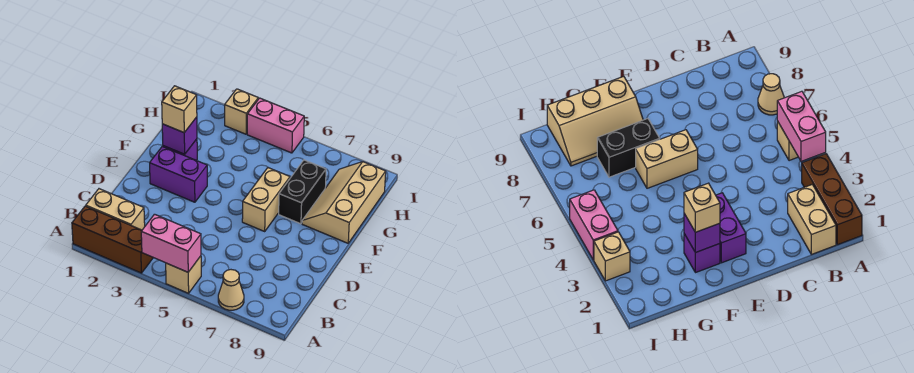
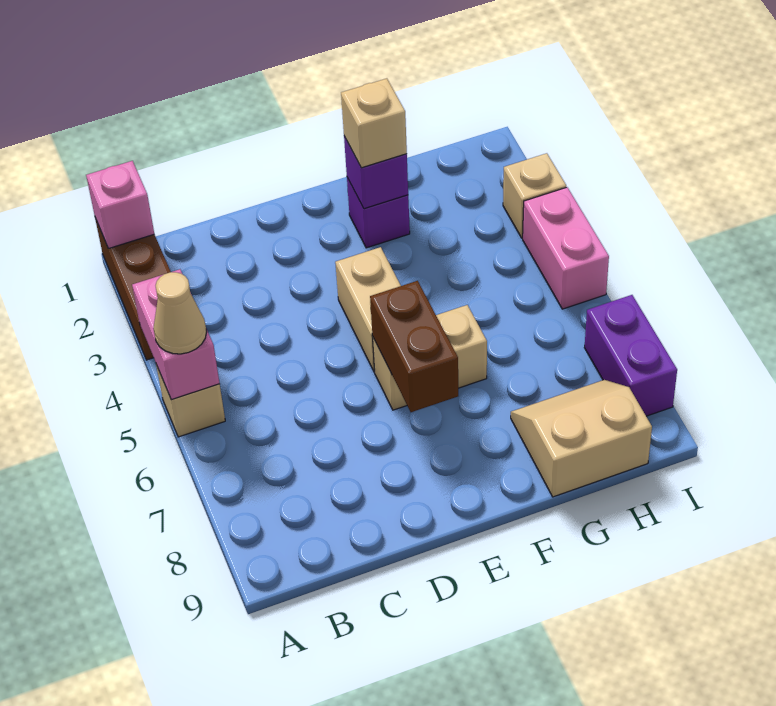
none -> pink brick A1 level 2
tan cone A7 level 1 -> tan cone A5 level 3
tan brick B1:B2 level 1 -> tan brick E4:E5 level 1
purple brick E2:E3 level 1 -> purple brick I7:I8 level 1
none -> brown brick E6:E7 level 2
black brick F7:G7 level 1 -> none
tan slope F8:H9 level 1 top 9 -> tan slope G8:H9 level 1 top 9

